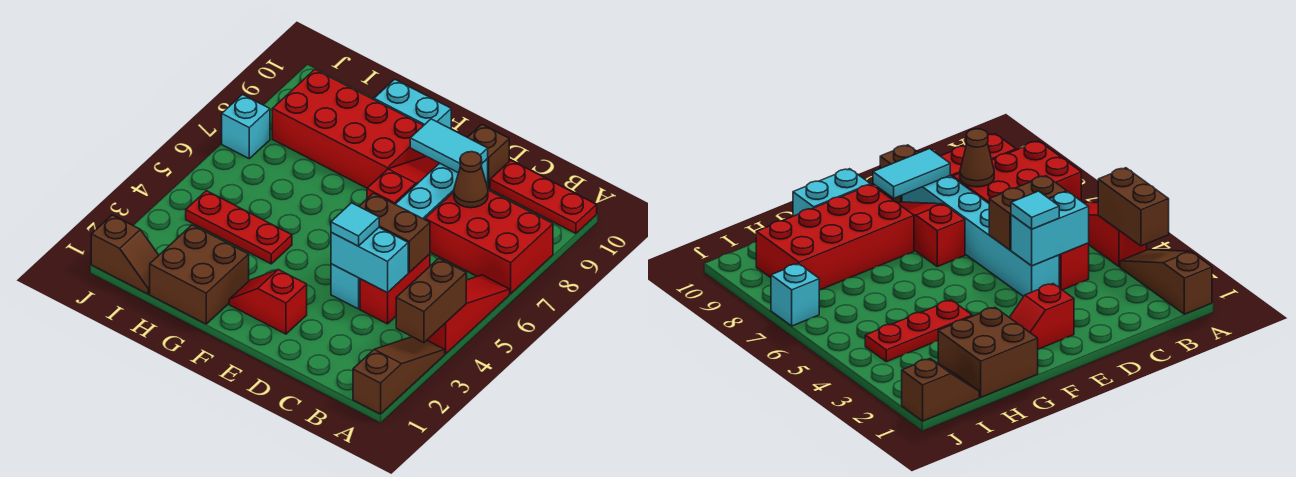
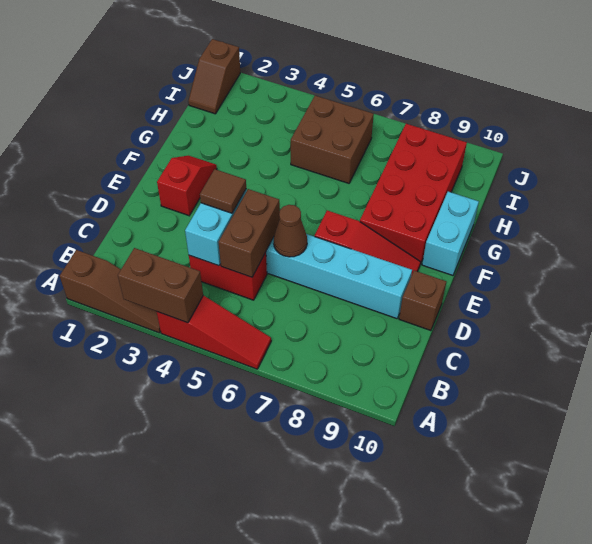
red brick A7:C8 level 1 -> none
red plate A10:C10 level 1 -> none
brown cone C8 level 2 -> brown cone D6 level 2
cyan tile D4 level 3 -> brown tile D4 level 3
cyan tile D9:E9 level 2 -> none
brown brick G1:H2 level 1 -> brown brick H5:I6 level 1
red plate G4:I4 level 1 -> none
cyan brick J7 level 1 -> none

